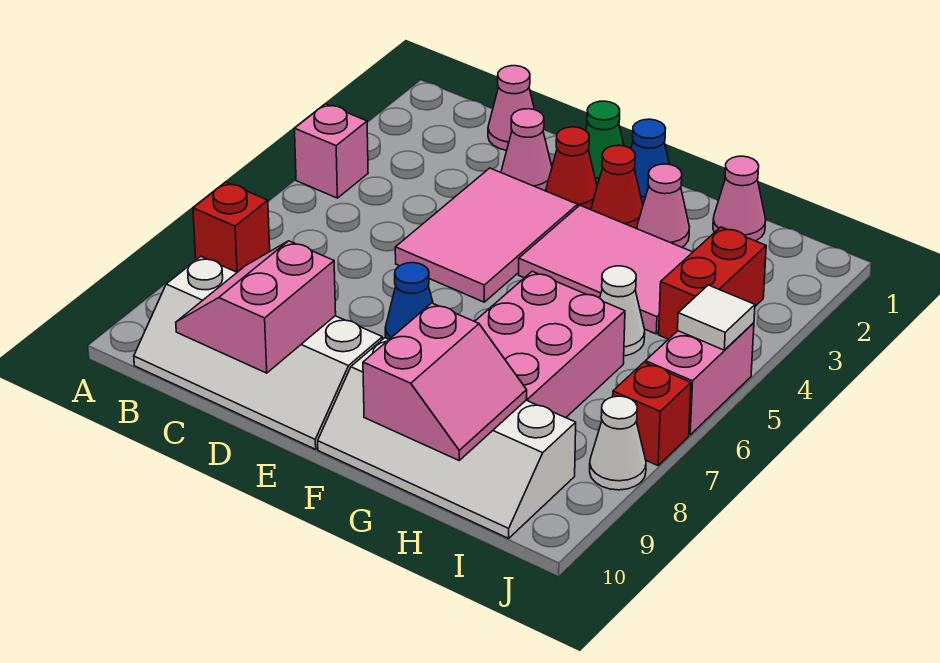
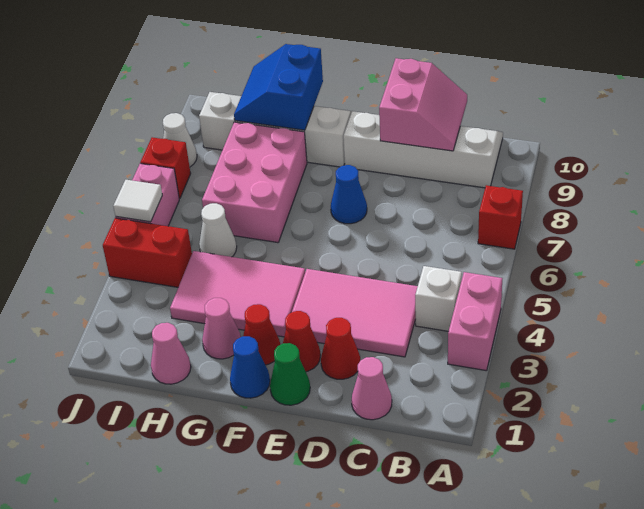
pink brick A4 level 1 -> pink brick A3:A4 level 1
none -> white brick B4 level 1
pink cone D2 level 1 -> red cone D2 level 1
pink tile D3:E5 level 1 -> pink tile C3:E4 level 1
pink slope G9:H10 level 2 top G -> blue slope G9:H10 level 2 top G
red brick I3:I4 level 1 -> red brick I4:J4 level 1

